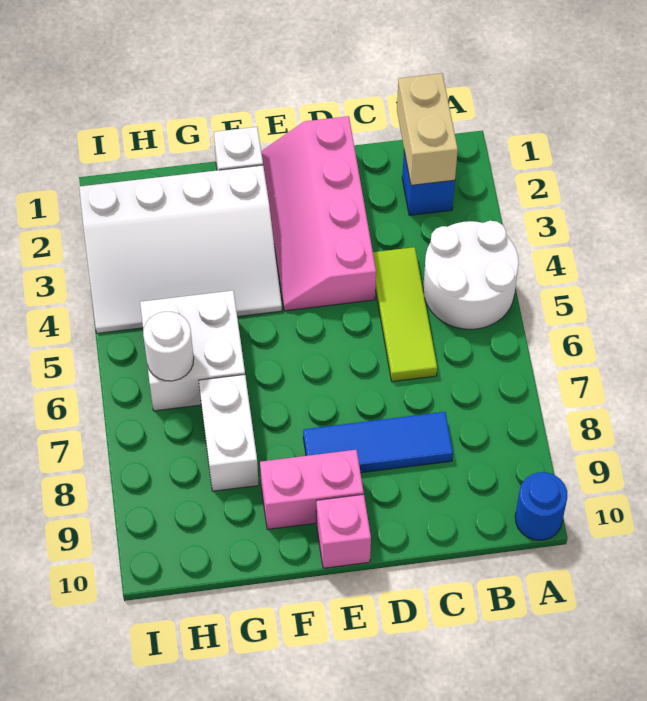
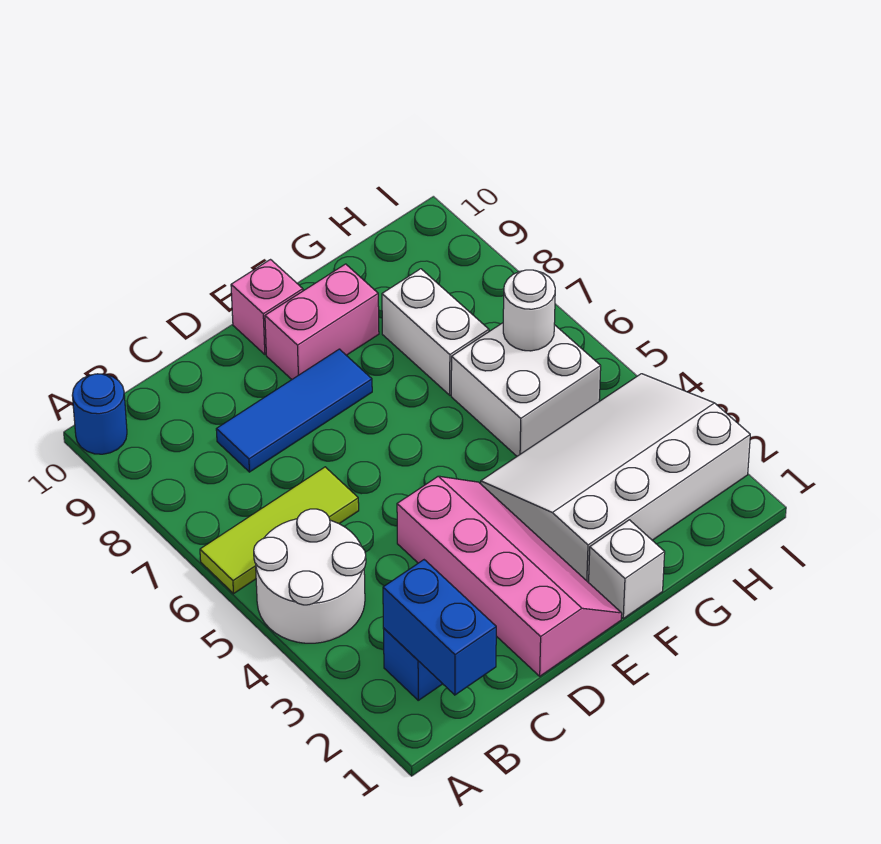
tan brick B1:B2 level 2 -> blue brick B1:B2 level 2
lime tile C4:C6 level 1 -> lime tile A6:C6 level 1

